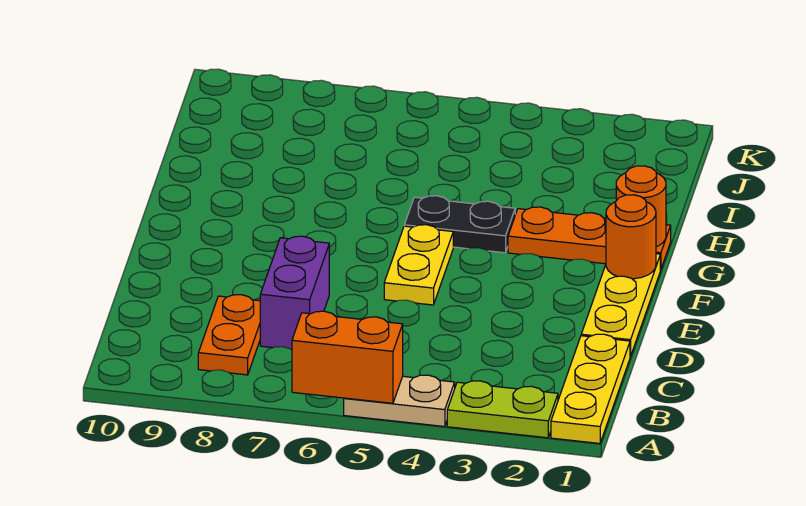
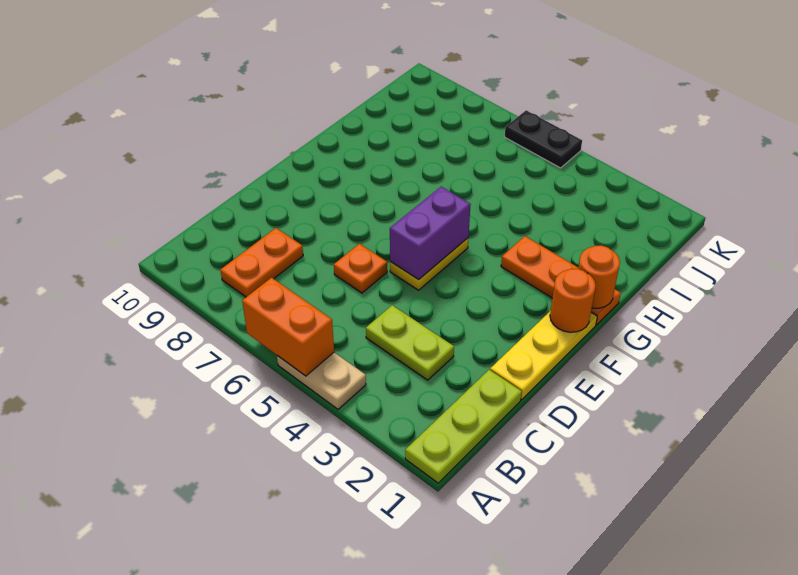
yellow plate A1:C1 level 1 -> lime plate A1:C1 level 1
lime plate A2:A3 level 1 -> lime plate C3:C4 level 1
purple brick C7:D7 level 1 -> purple brick E5:F5 level 2
none -> orange plate D6 level 1
black plate G4:G5 level 1 -> black plate K5:K6 level 1

